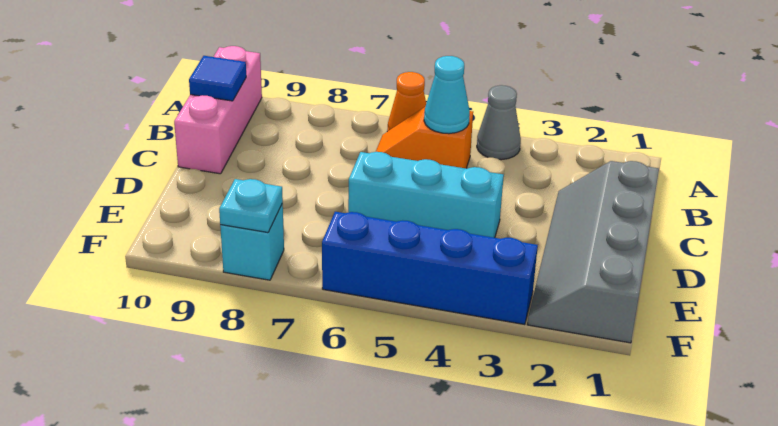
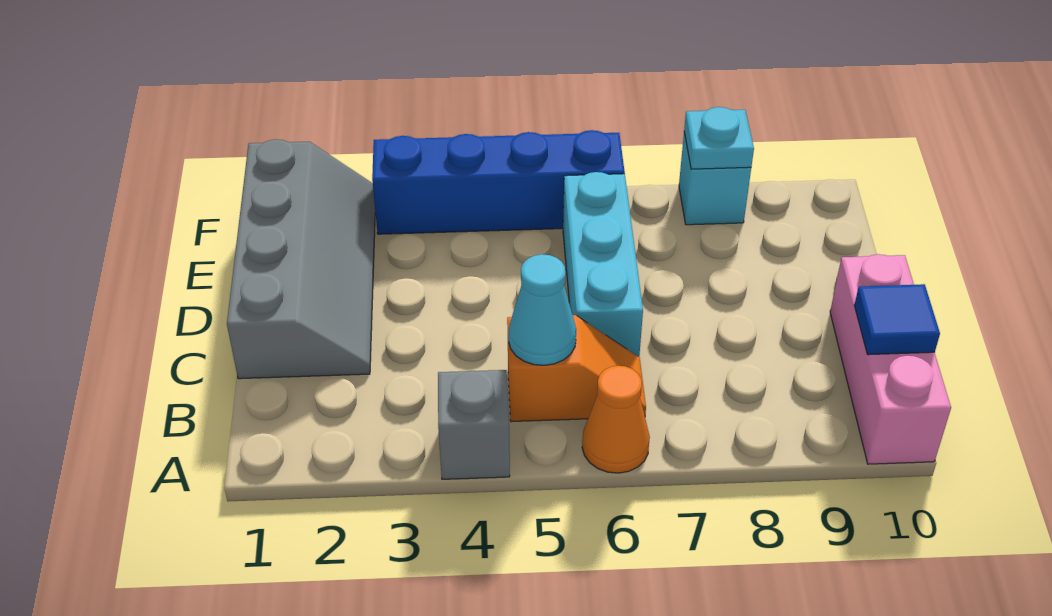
grey cone A4 level 1 -> grey brick A4 level 1
cyan brick D4:D6 level 1 -> cyan brick C6:E6 level 1

